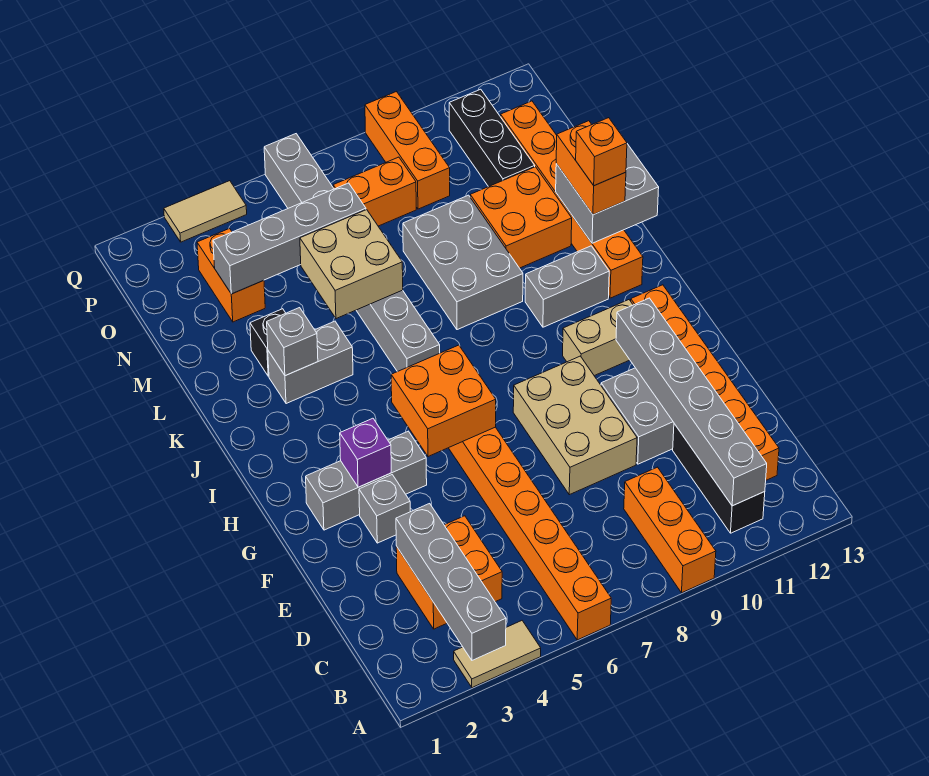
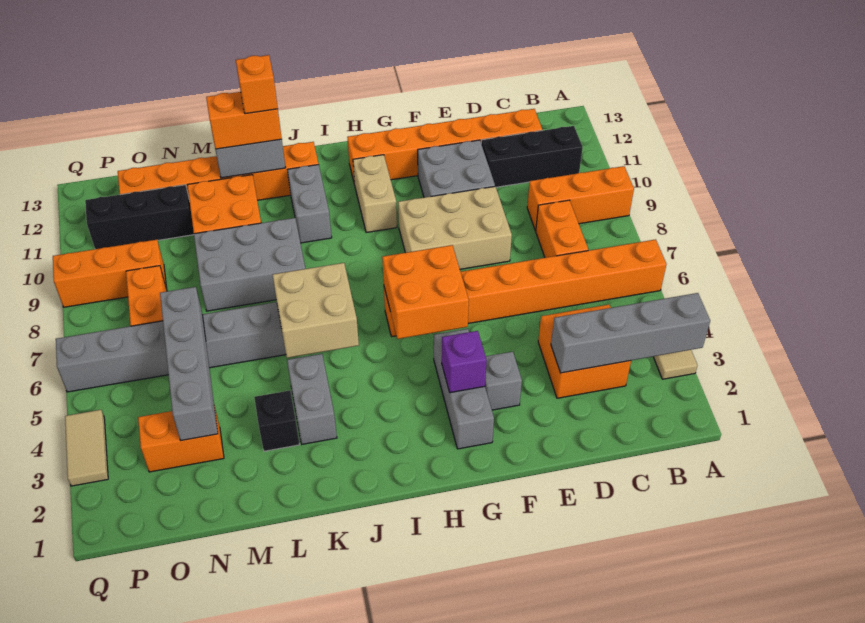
grey brick B11:G11 level 2 -> none
none -> orange brick C7:C8 level 1
grey brick K3 level 2 -> none
tan brick L5:M6 level 2 -> tan brick J5:K6 level 2

